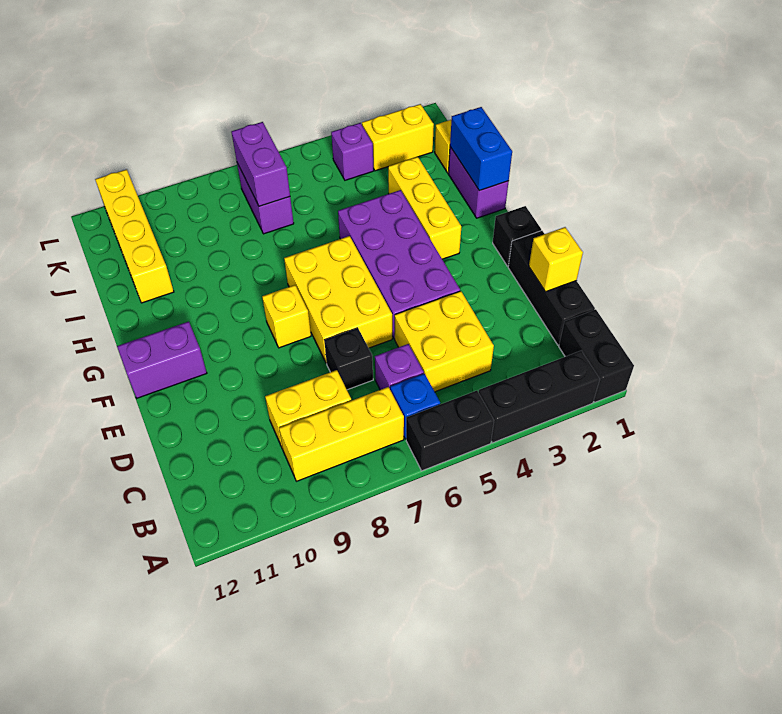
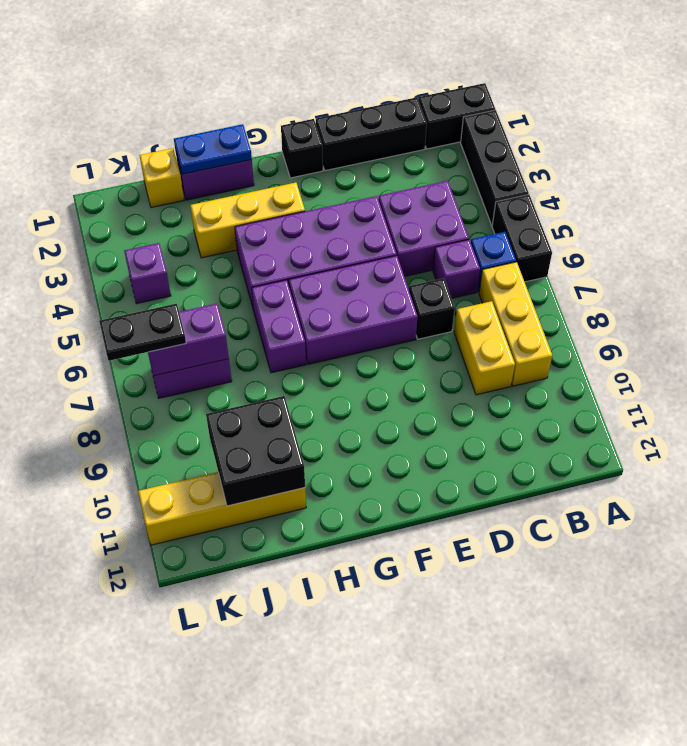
yellow brick C4:D5 level 1 -> purple brick C4:D5 level 1
yellow brick D1 level 2 -> none
yellow brick E6:G7 level 1 -> purple brick E6:G7 level 1
yellow brick F8 level 1 -> none
purple brick F11:F12 level 1 -> purple brick H6:H7 level 1
blue brick H1:I1 level 2 -> blue plate H1:I1 level 2
none -> black brick I10:J11 level 2
yellow brick K2:K3 level 1 -> none
none -> black plate K7:L7 level 3

